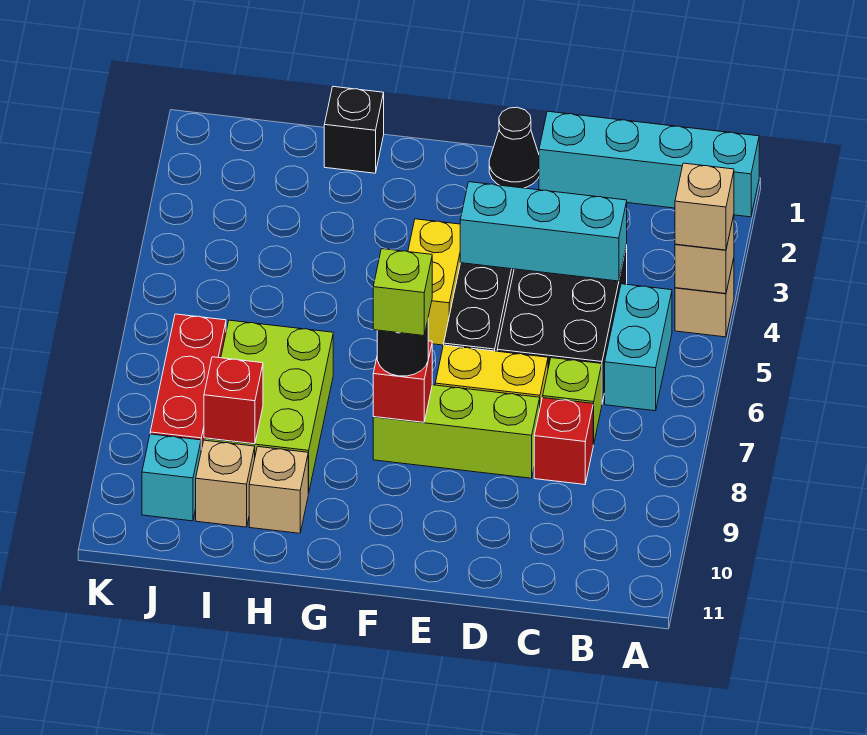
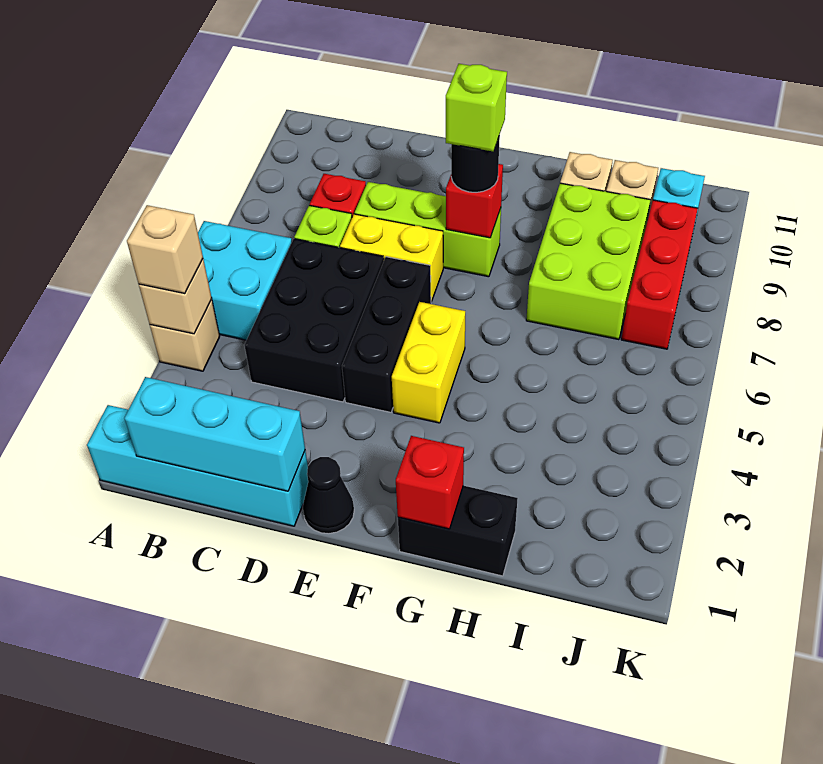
cyan brick B5:B6 level 1 -> cyan brick A5:B6 level 1
cyan brick C4:E4 level 2 -> cyan brick B1:D1 level 2
black brick H1 level 1 -> black brick G1:H1 level 1
red brick I9 level 2 -> red brick G1 level 2

